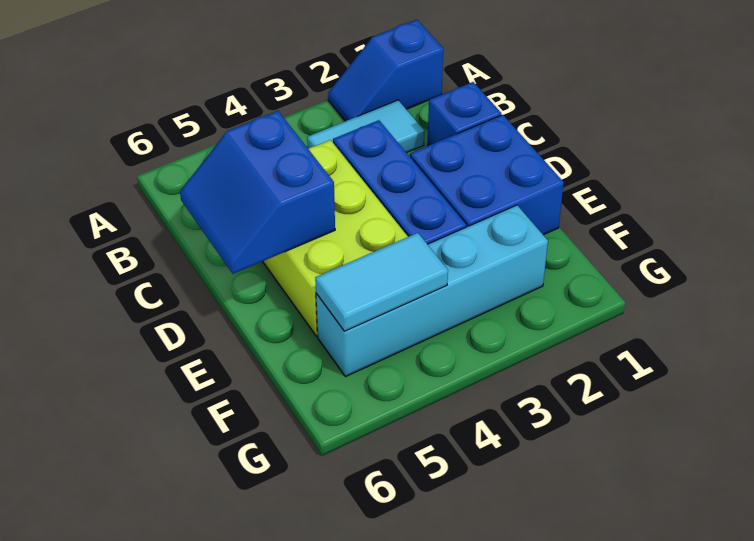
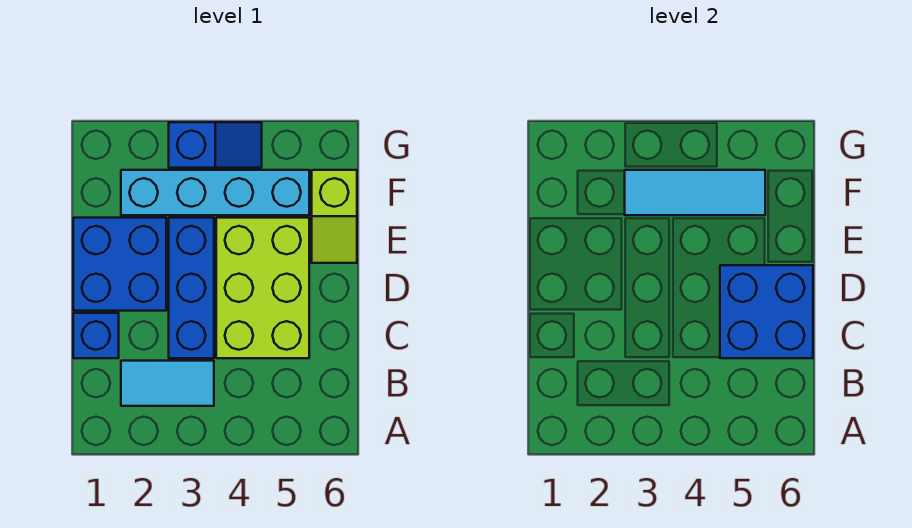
blue slope A1:A2 level 1 top 1 -> blue slope G3:G4 level 1 top 3
blue slope C5:D6 level 2 top 5 -> blue brick C5:D6 level 2
none -> lime slope E6:F6 level 1 top F
cyan tile F4:F5 level 2 -> cyan tile F3:F5 level 2

